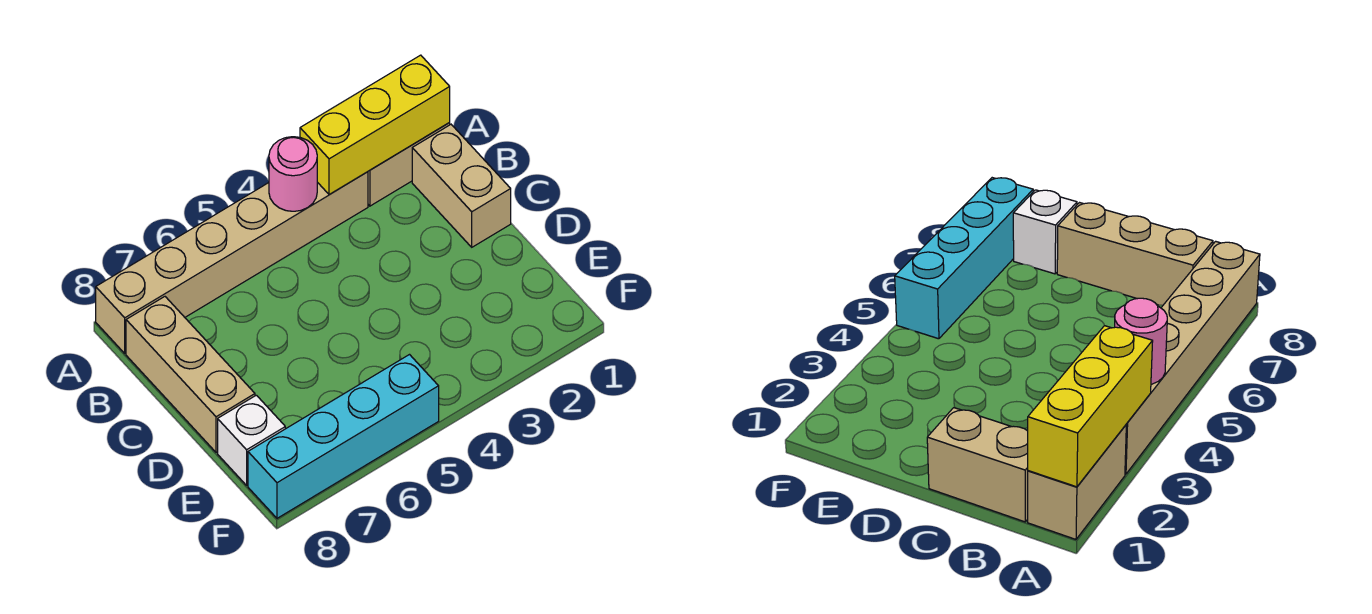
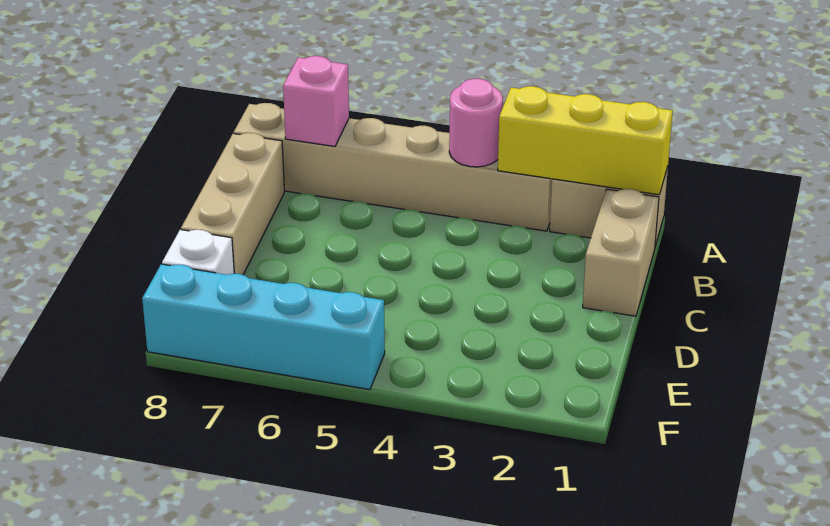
none -> pink brick A7 level 2

